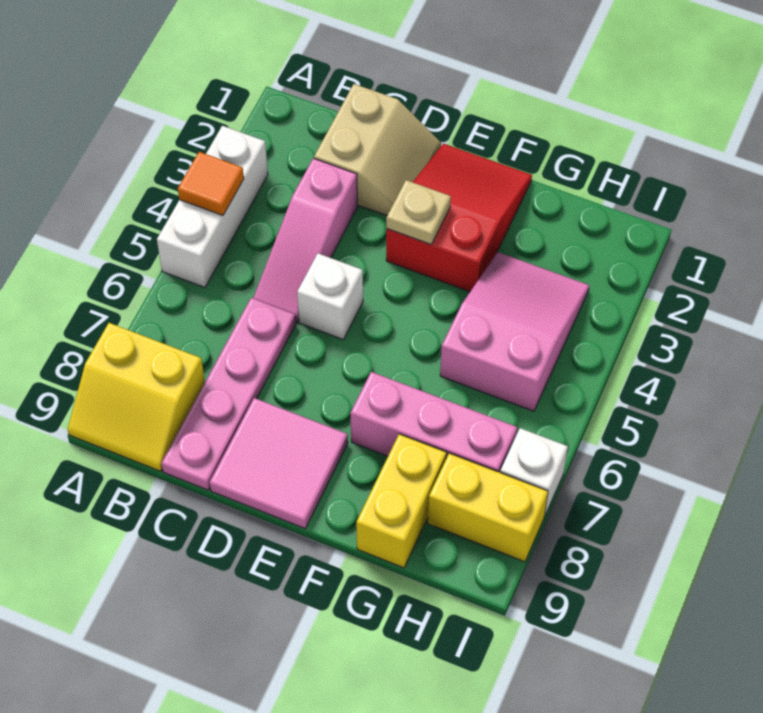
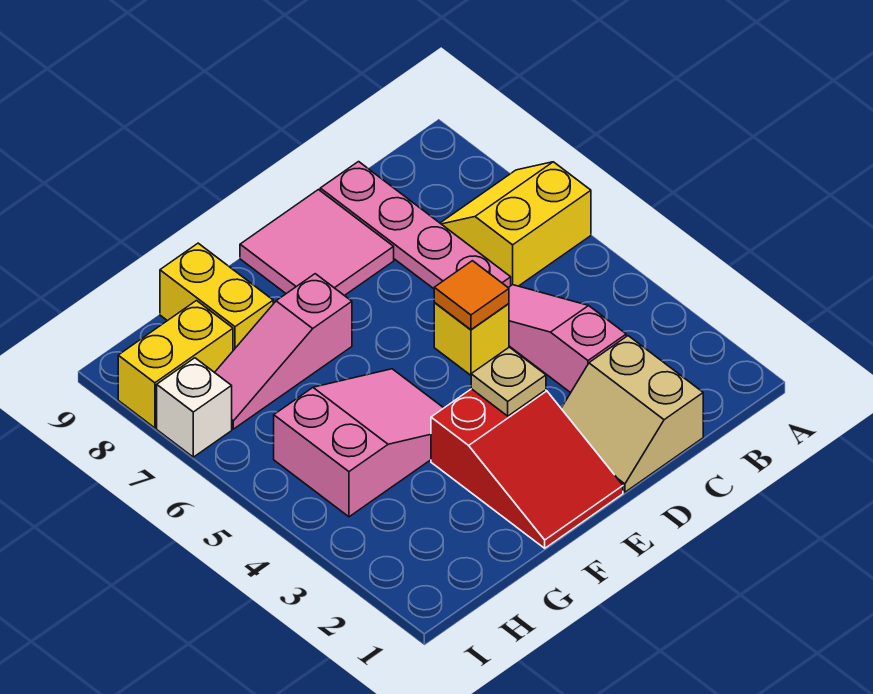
white brick A3:A5 level 1 -> none
orange tile A4 level 2 -> orange tile D5 level 2
yellow slope A8:B9 level 1 top 8 -> yellow slope A6:B7 level 1 top 6
white brick D5 level 1 -> yellow brick D5 level 1
pink brick F7:H7 level 1 -> pink slope F7:H7 level 1 top F
pink slope G3:H5 level 1 top 5 -> pink slope F4:H5 level 1 top H

